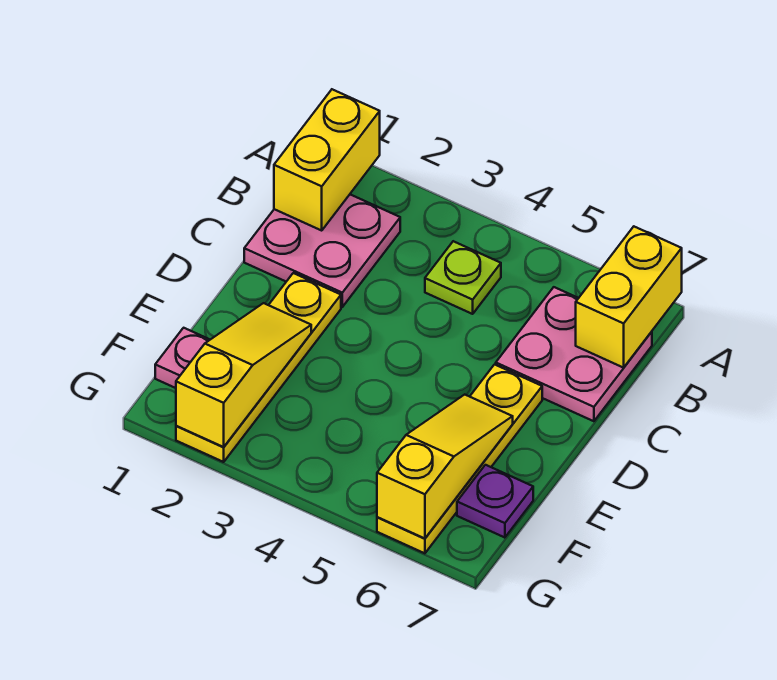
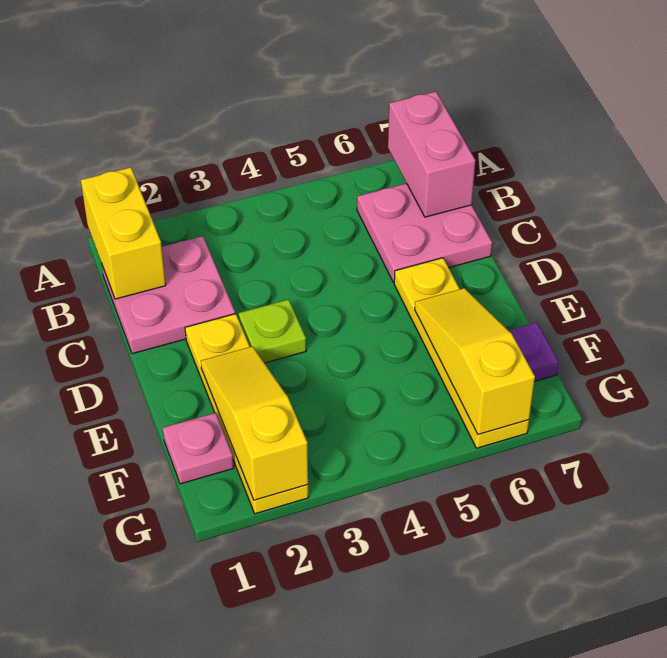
yellow brick A7:B7 level 2 -> pink brick A7:B7 level 2
lime plate B4 level 1 -> lime plate D3 level 1

